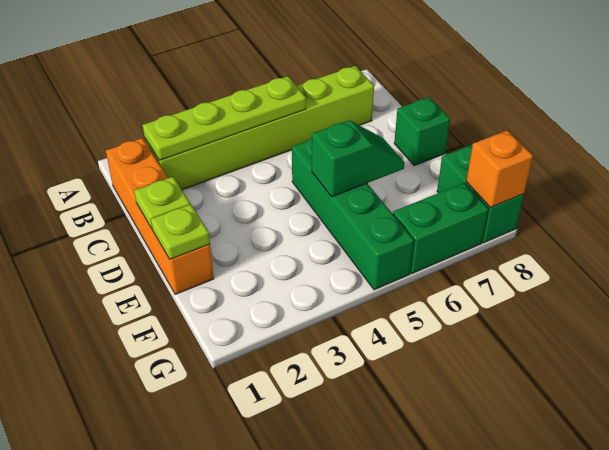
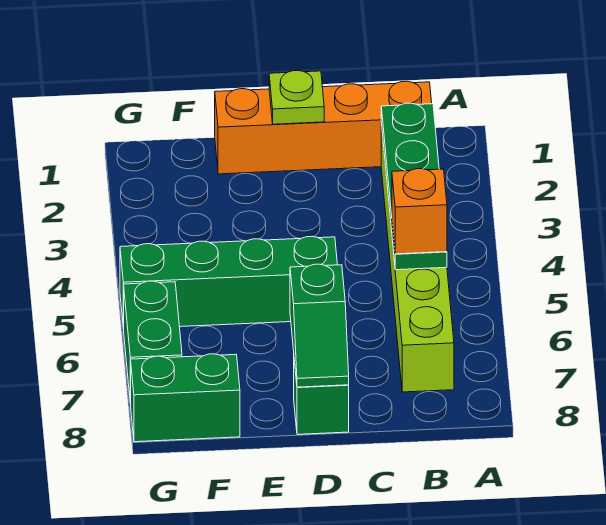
lime plate B2:B5 level 2 -> green plate B2:B5 level 2
lime plate E1 level 2 -> none
green slope E5:E6 level 2 top 5 -> green slope D7:D8 level 2 top 7
orange brick G8 level 2 -> orange brick B5 level 3

